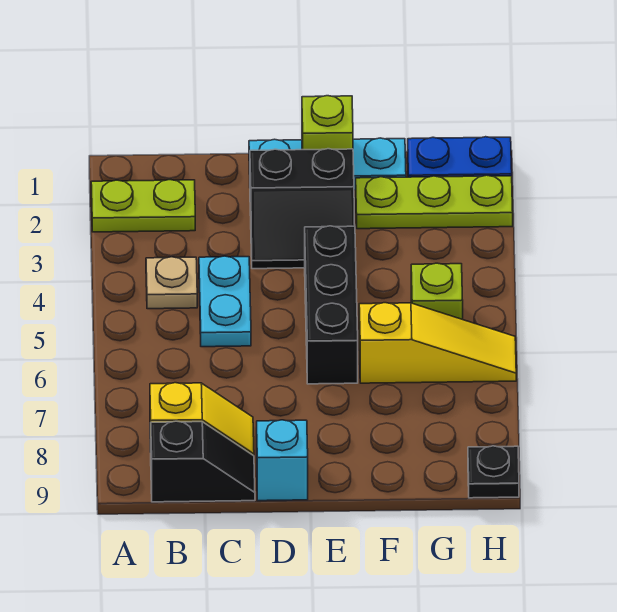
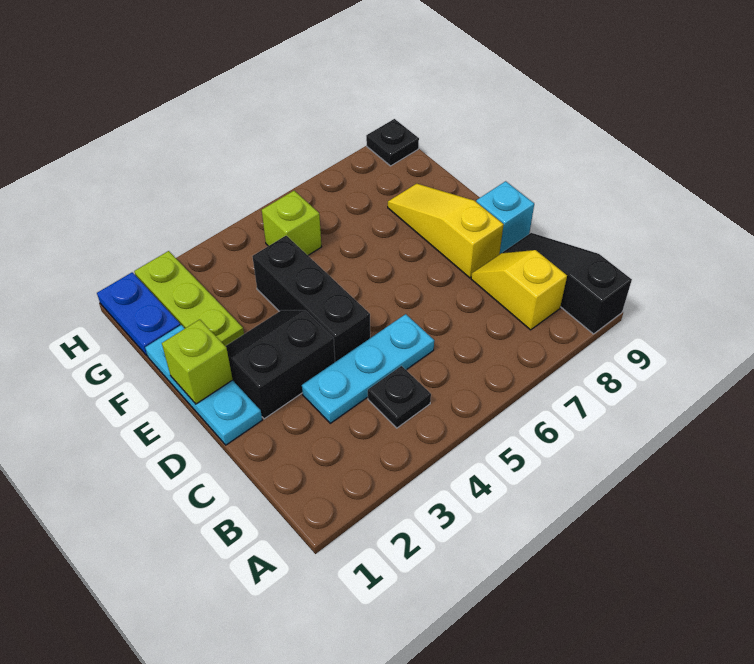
lime plate A2:B2 level 1 -> none
tan plate B4 level 1 -> black plate B4 level 1
black slope B9:C9 level 1 top B -> black slope A9:C9 level 1 top A
cyan plate C4:C5 level 1 -> cyan plate C3:C5 level 1
black slope D2:E3 level 1 top 2 -> black slope D2:E3 level 1 top D
black brick E4:E6 level 1 -> black brick D4:F4 level 1
yellow slope F6:H6 level 1 top F -> yellow slope D8:F8 level 1 top D

